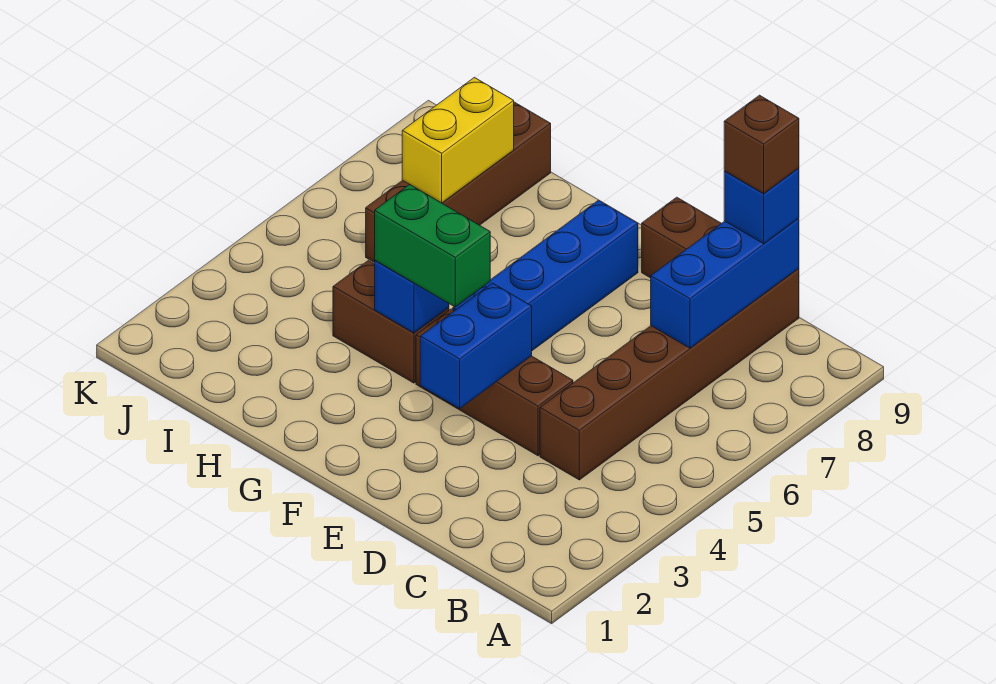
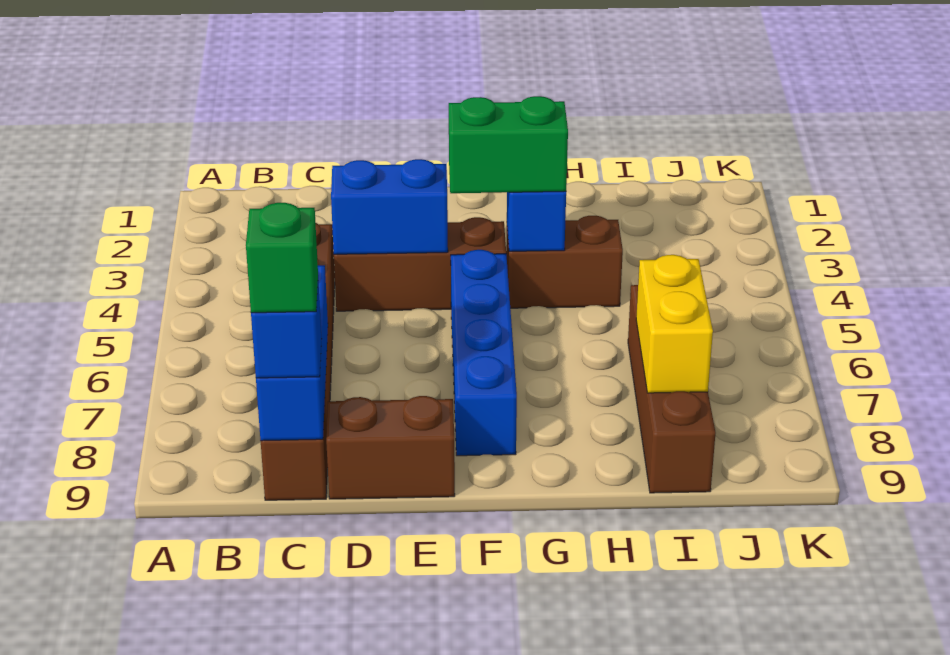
brown brick C9 level 4 -> green brick C9 level 4
blue brick E3:E4 level 2 -> blue brick D4:E4 level 2

